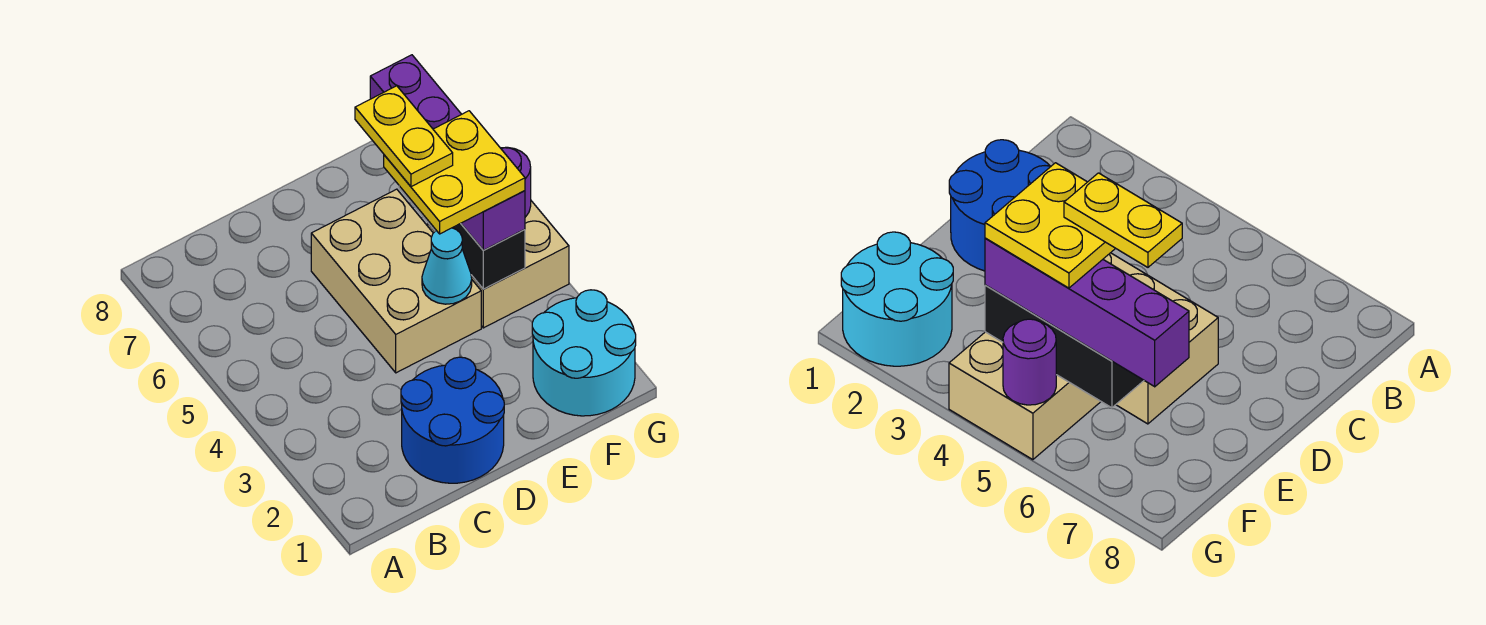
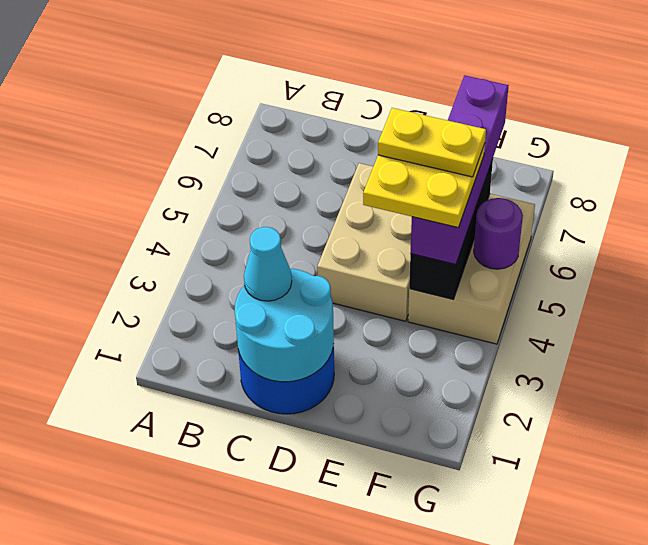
cyan cone E4 level 2 -> cyan cone C2 level 3
yellow plate E5:E6 level 5 -> yellow plate E5:F5 level 5
cyan round brick F1:G2 level 1 -> cyan round brick C1:D2 level 2
tan brick F4:G5 level 1 -> tan brick F4:G6 level 1

